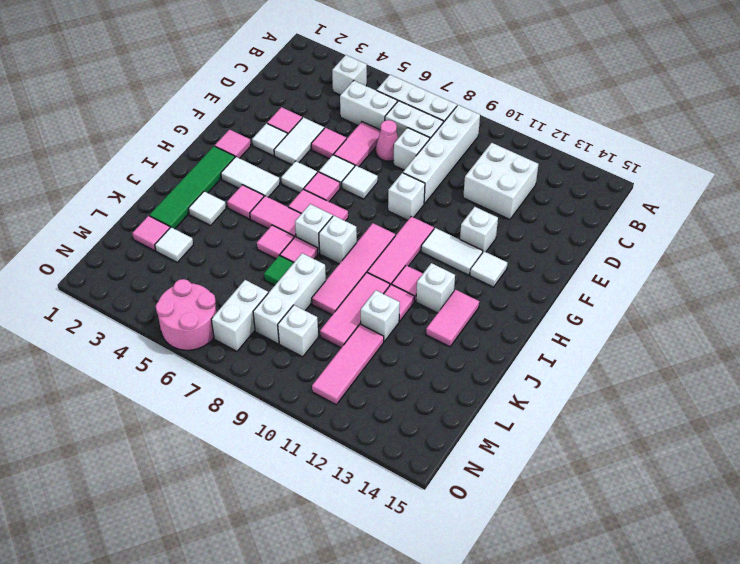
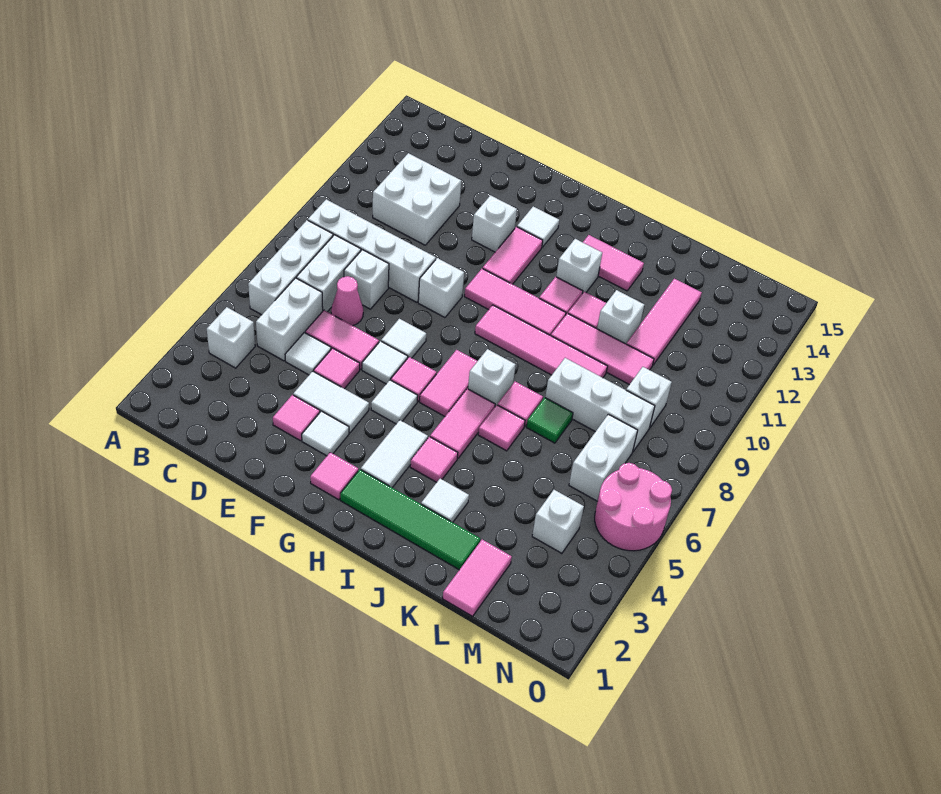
white tile G11:G12 level 1 -> pink tile G11:G12 level 1
white brick I8 level 1 -> white brick M4 level 1
pink tile L2 level 1 -> pink tile L1:L2 level 1
white tile L3 level 1 -> white tile D5 level 1
pink tile L11:N11 level 1 -> pink tile L11:L13 level 1
white brick M7:N7 level 1 -> white brick M6:M7 level 1

